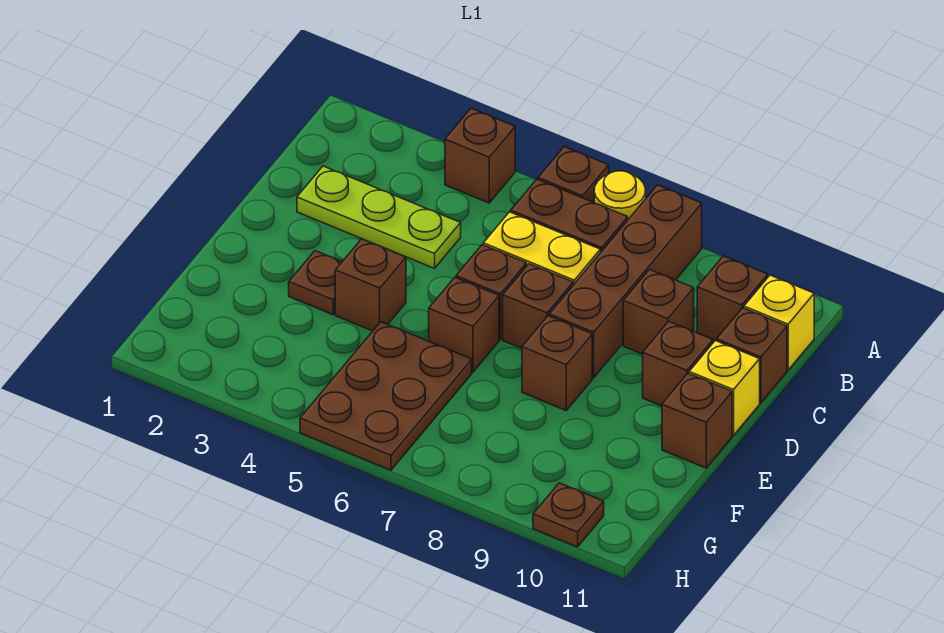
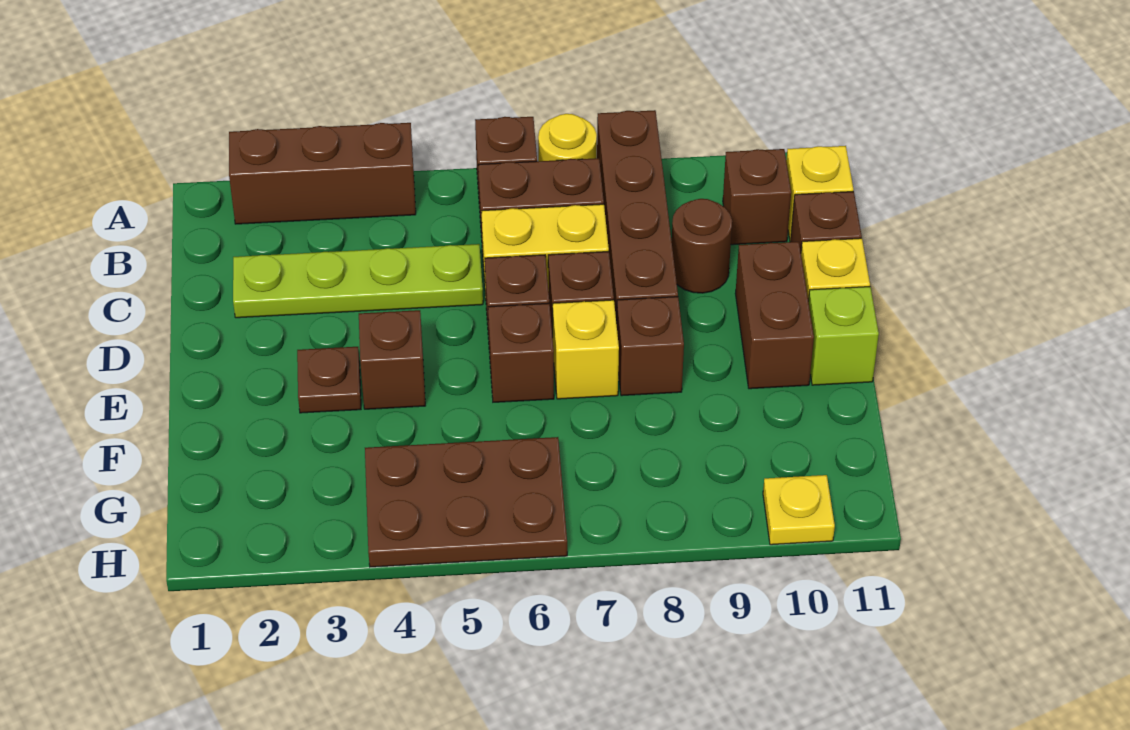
brown brick A4 level 1 -> brown brick A2:A4 level 1
lime plate C2:C4 level 1 -> lime plate C2:C5 level 1
brown brick C9 level 1 -> brown round brick C9 level 1
brown brick D10 level 1 -> brown brick D10:E10 level 1
none -> yellow brick E7 level 1
brown brick E11 level 1 -> lime brick E11 level 1
brown plate F5:H6 level 1 -> brown plate G4:H6 level 1
brown plate H10 level 1 -> yellow plate H10 level 1

